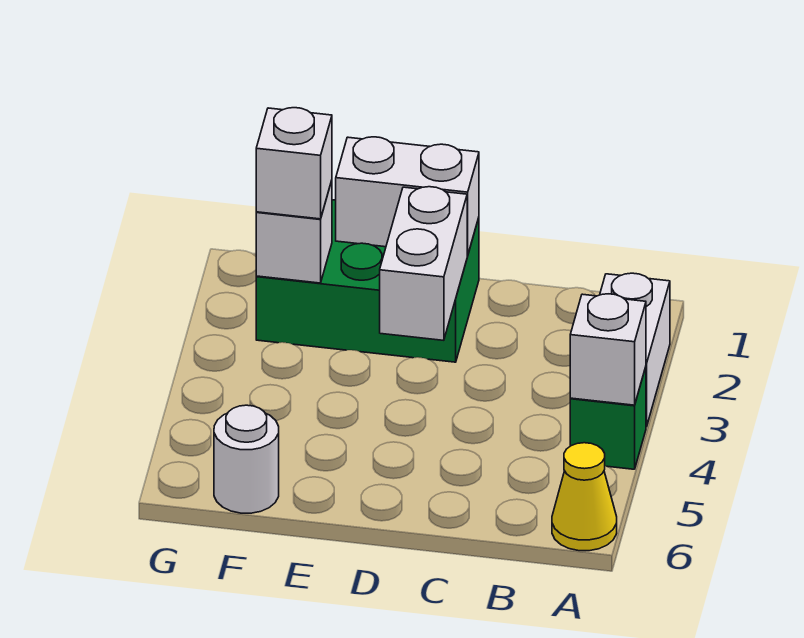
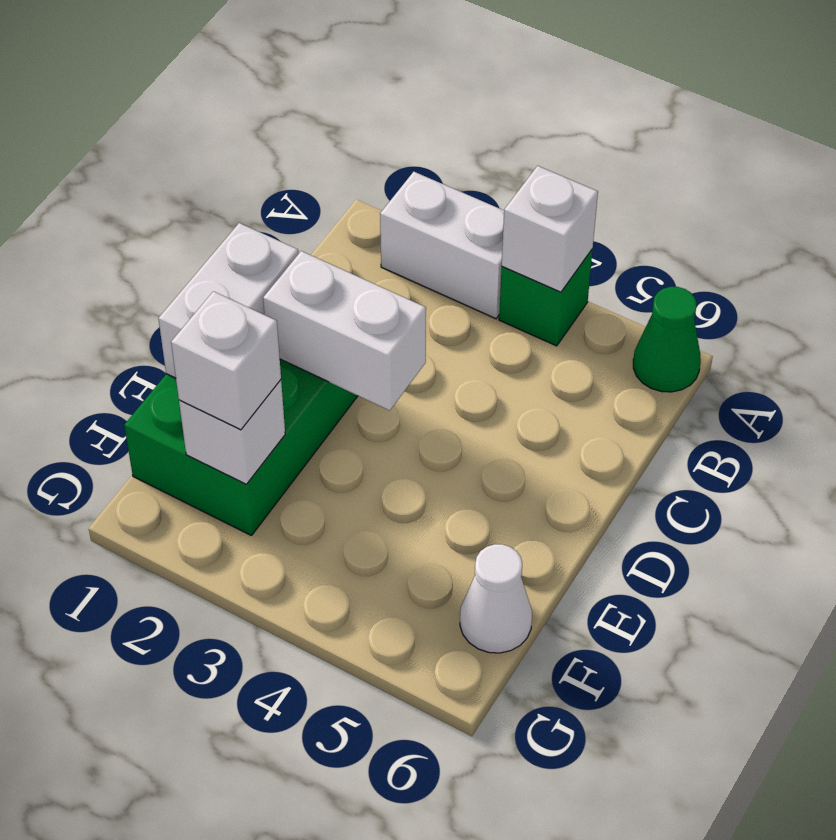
yellow cone A6 level 1 -> green cone A6 level 1
white round brick F6 level 1 -> white cone F6 level 1

